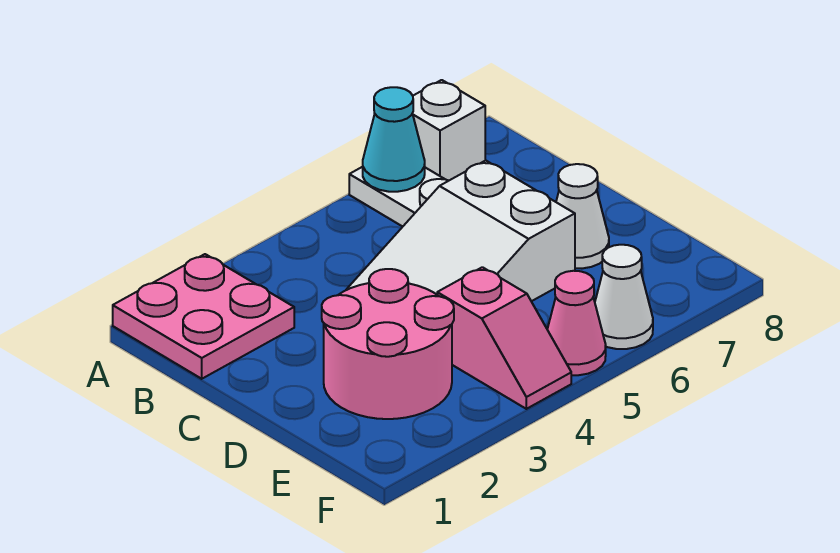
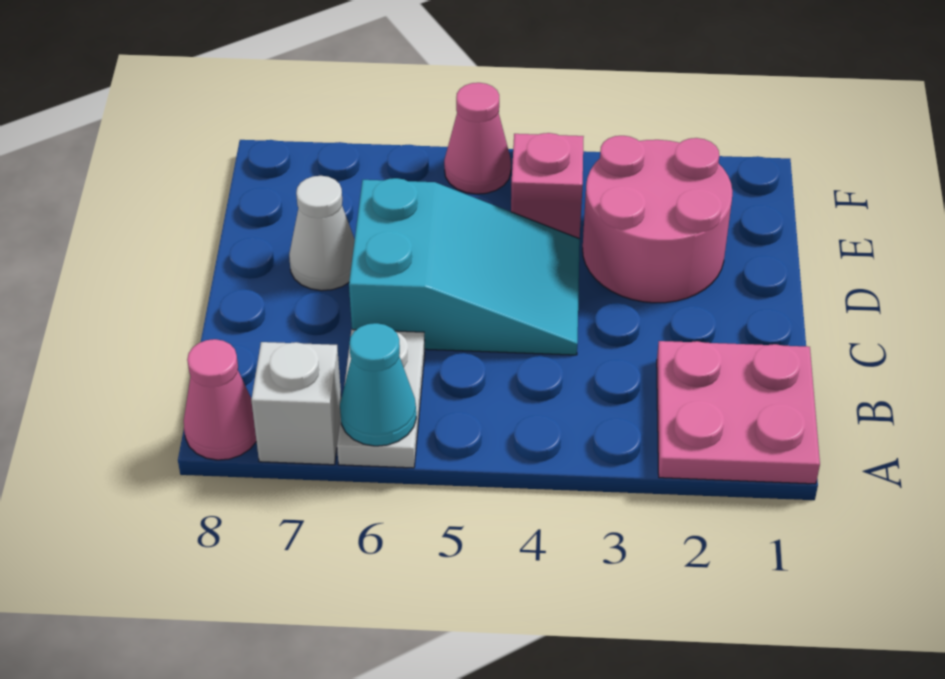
none -> pink cone A8 level 1
white slope C4:D6 level 1 top 6 -> cyan slope C4:D6 level 1 top 6
white cone F6 level 1 -> none

